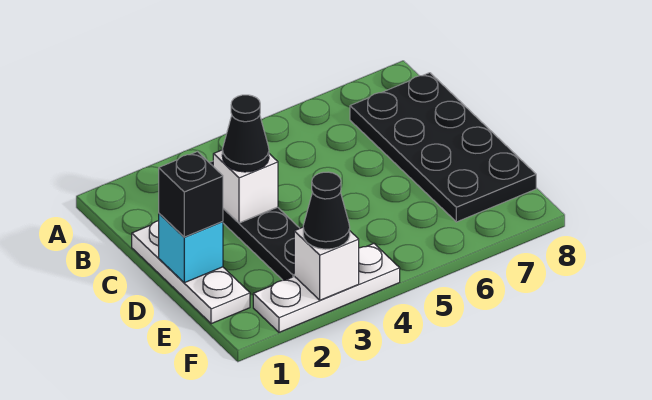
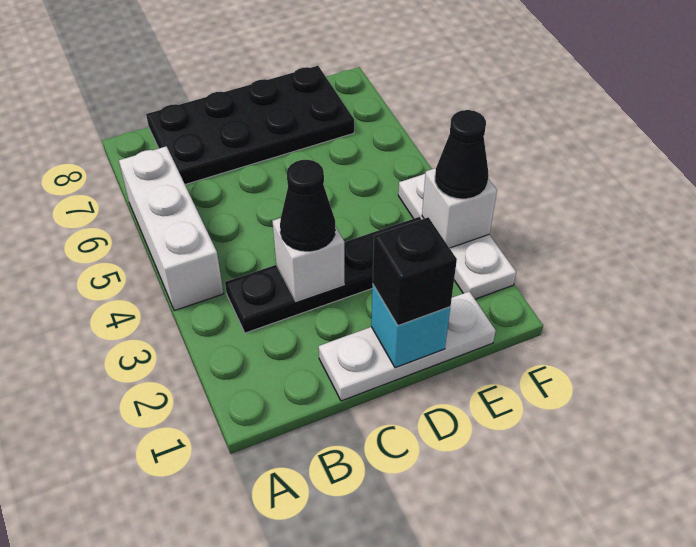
none -> white brick A4:A6 level 1

